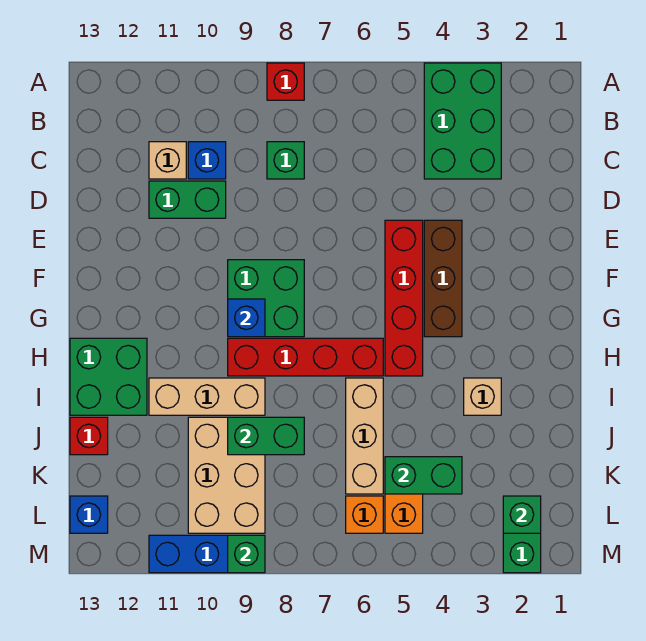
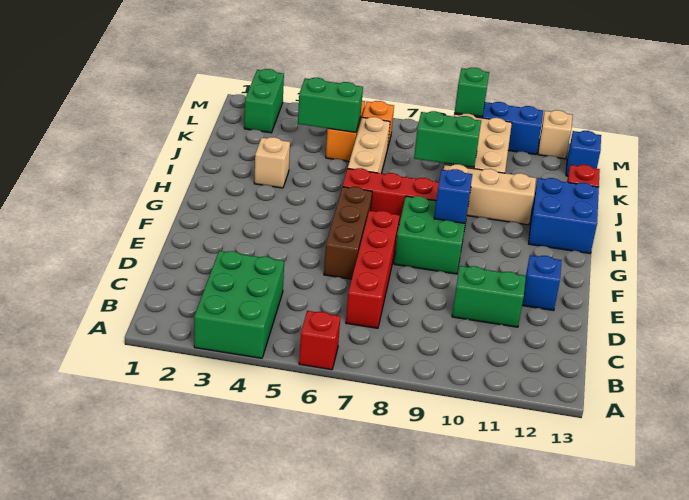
red brick A8 level 1 -> red brick A6 level 1
green brick C8 level 1 -> none
blue brick C10 level 1 -> blue brick E12 level 1
tan brick C11 level 1 -> tan brick M12 level 1
brown brick E4:G4 level 1 -> brown brick E6:G6 level 1
red brick E5:H5 level 1 -> red brick C7:F7 level 1
green brick H12:I13 level 1 -> blue brick H12:I13 level 1
green brick L2 level 2 -> none

